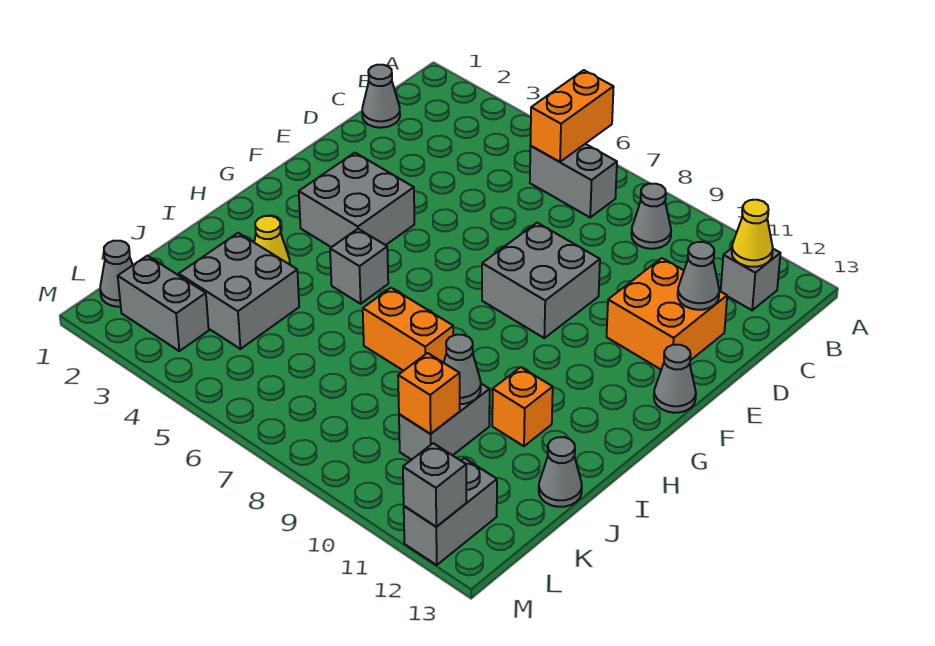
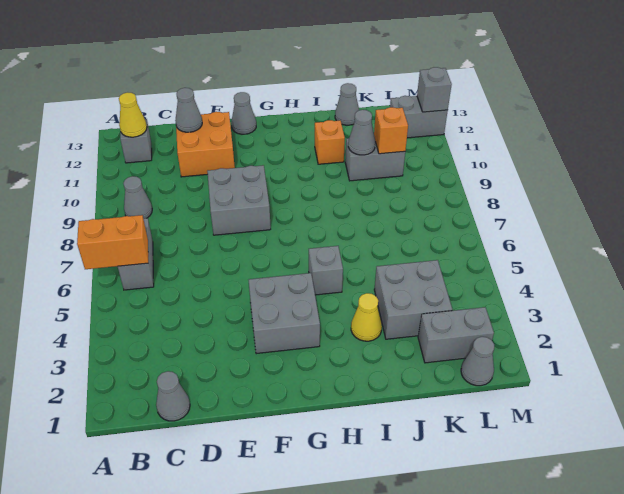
orange brick I7:I8 level 1 -> none
grey brick L2:L3 level 1 -> grey brick K2:L2 level 1

